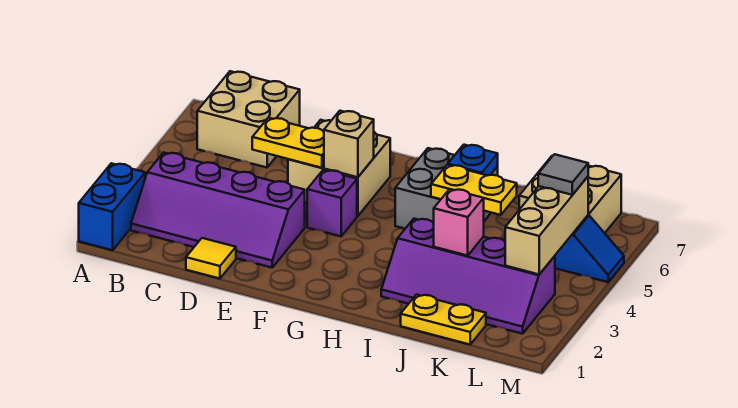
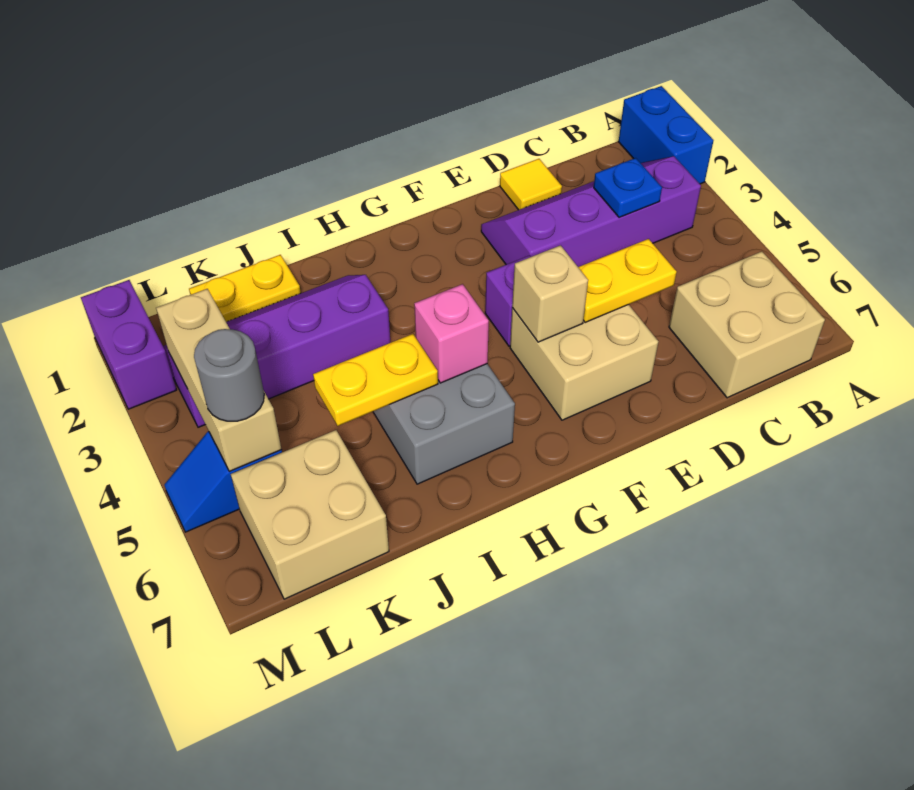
blue plate I6 level 2 -> blue plate C3 level 2
pink brick J3 level 2 -> pink brick H5 level 2
grey tile L5 level 3 -> grey round brick L5 level 3
none -> purple brick M1:M2 level 1

